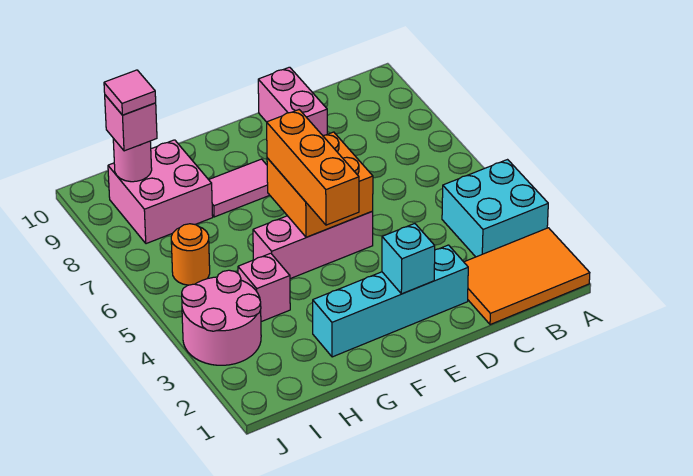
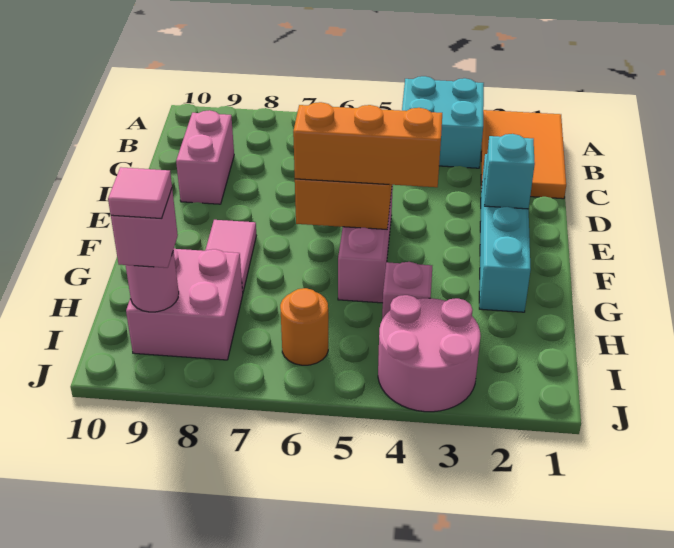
pink brick D9:D10 level 1 -> pink brick C9:D9 level 1

